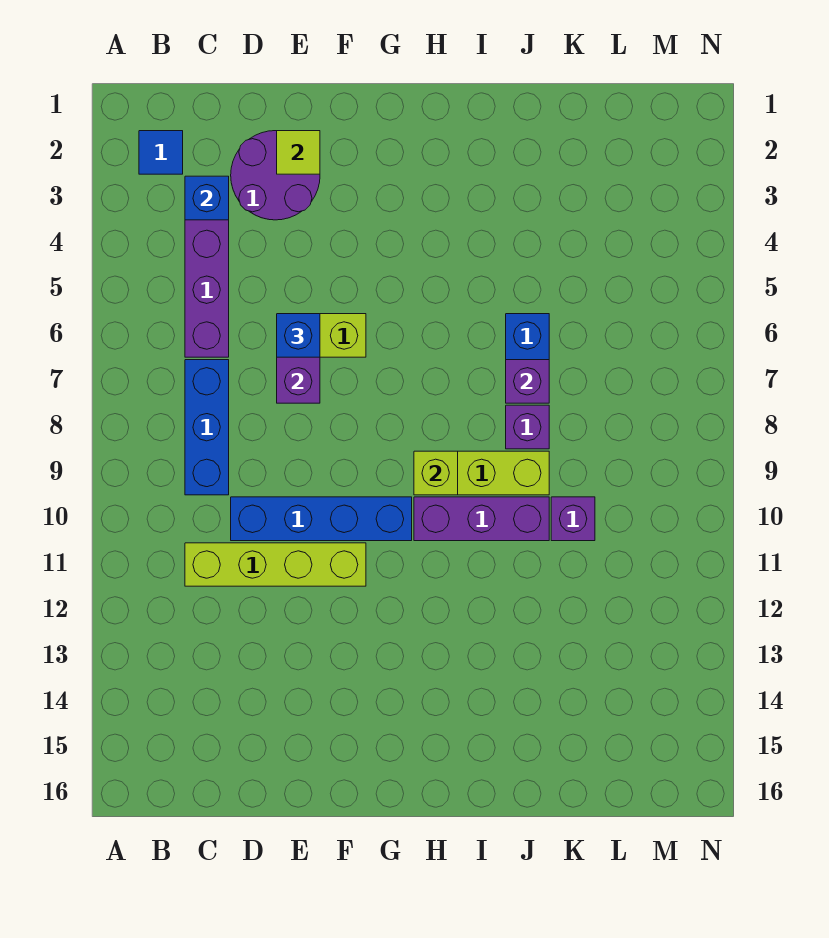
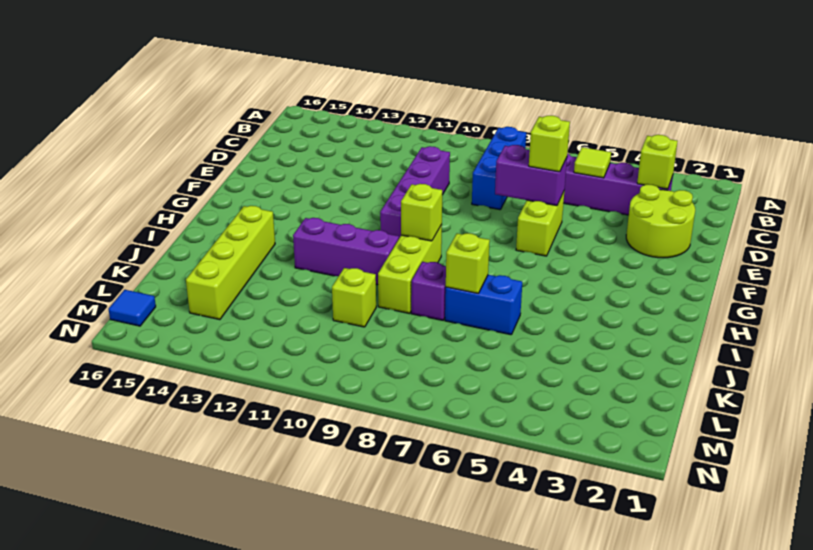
blue tile B2 level 1 -> blue tile M16 level 1
blue brick C3 level 2 -> lime brick C3 level 2
blue brick C7:C9 level 1 -> blue brick B8:D8 level 1
lime brick C11:F11 level 1 -> lime brick I14:L14 level 1
purple round brick D2:E3 level 1 -> lime round brick D2:E3 level 1
blue brick D10:G10 level 1 -> purple brick D10:G10 level 1
lime tile E2 level 2 -> lime tile C5 level 2
blue brick E6 level 3 -> lime brick E6 level 3
purple brick H10:J10 level 1 -> purple brick I10:I12 level 1
purple brick J7 level 2 -> lime brick J7 level 2
purple brick K10 level 1 -> lime brick K10 level 1

